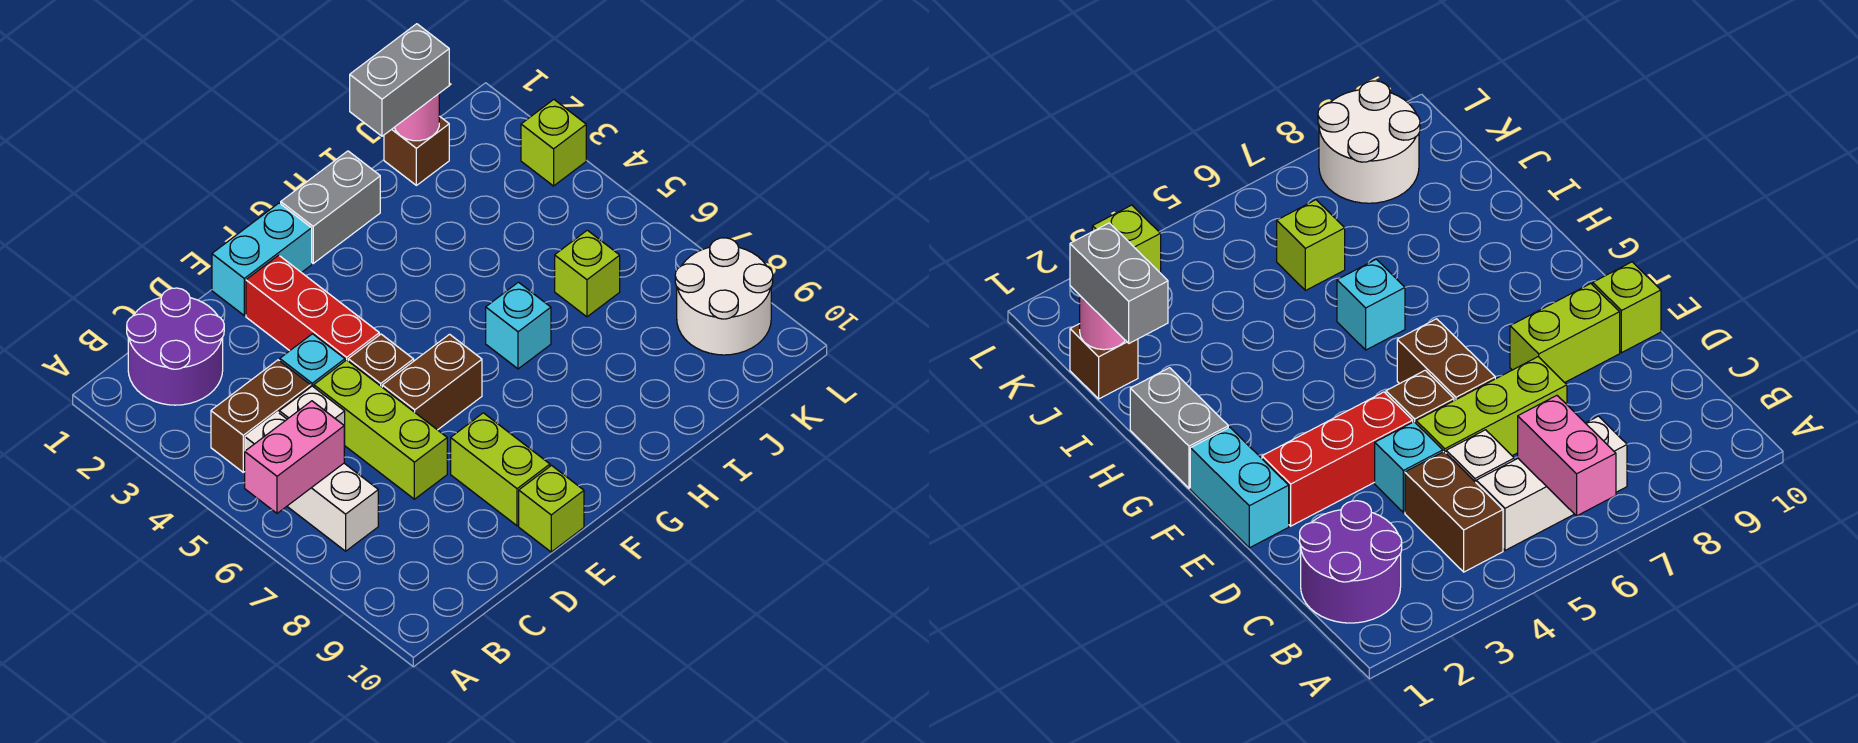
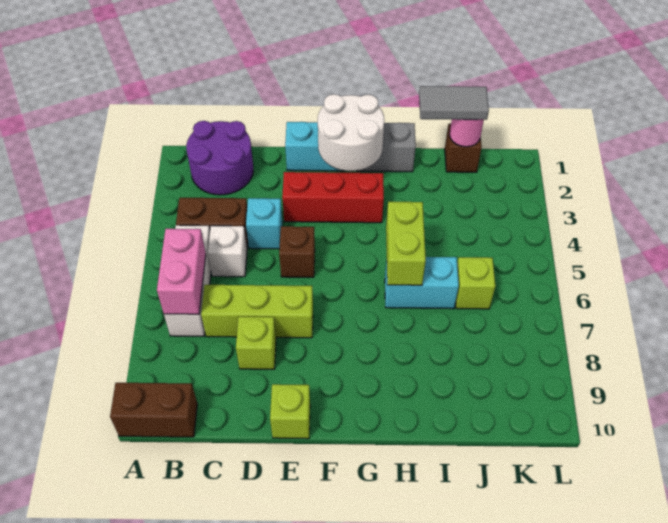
pink brick A6:B6 level 2 -> pink brick B6:B7 level 2
lime brick D5:D7 level 1 -> lime brick C7:E7 level 1
red brick E2:E4 level 1 -> red brick E3:G3 level 1
brown brick E6:F6 level 1 -> brown brick A10:B10 level 1
lime brick E8:E9 level 1 -> lime brick H5:H6 level 2
cyan brick H6 level 1 -> cyan brick H6:I6 level 1
grey brick I1:J1 level 3 -> grey tile I1:J1 level 3
white round brick K8:L9 level 1 -> white round brick F1:G2 level 2
lime brick L3 level 1 -> lime brick D8 level 1

